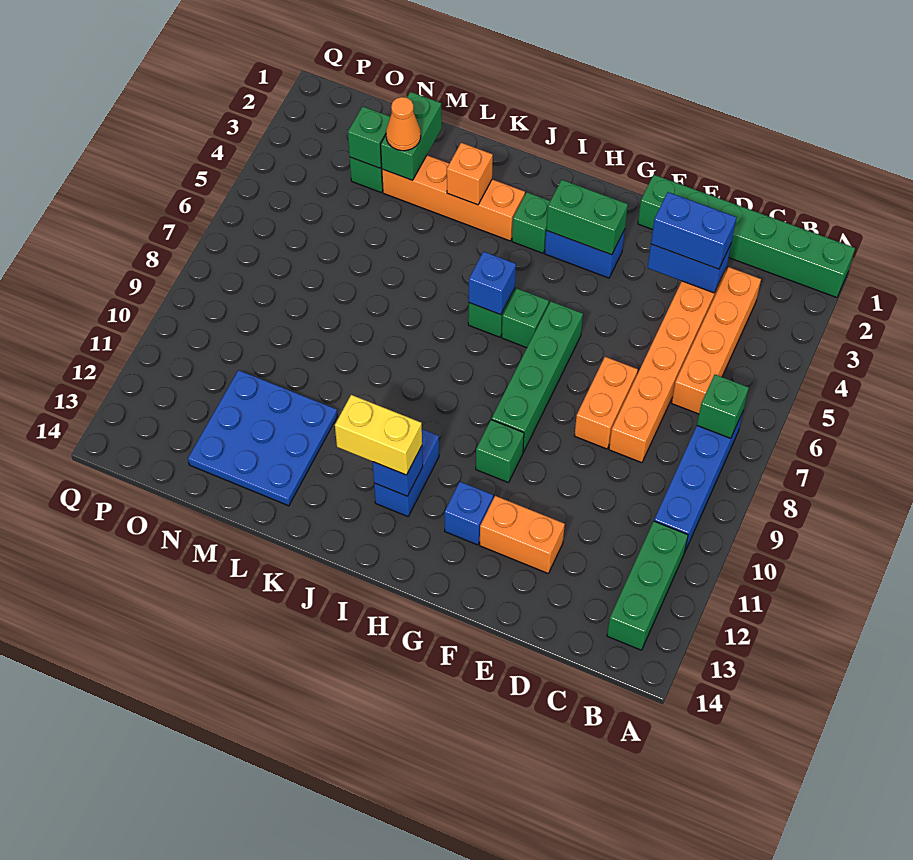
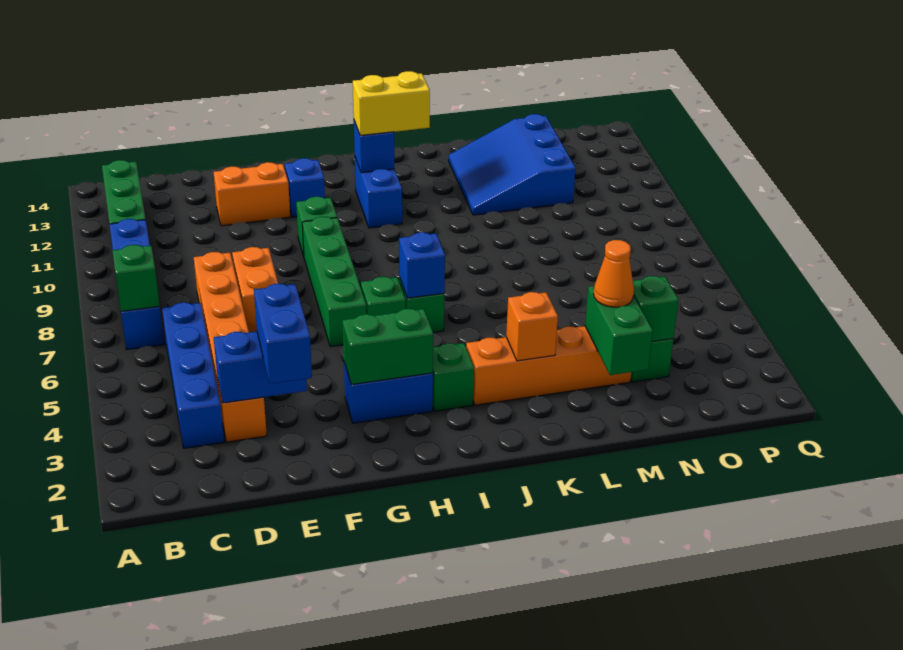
green brick A1:F1 level 1 -> none
orange brick C3:C6 level 1 -> blue brick C3:C6 level 1
blue brick D3:E3 level 3 -> blue brick E2:E3 level 3
blue plate L11:N13 level 1 -> blue slope L11:N13 level 1 top N

